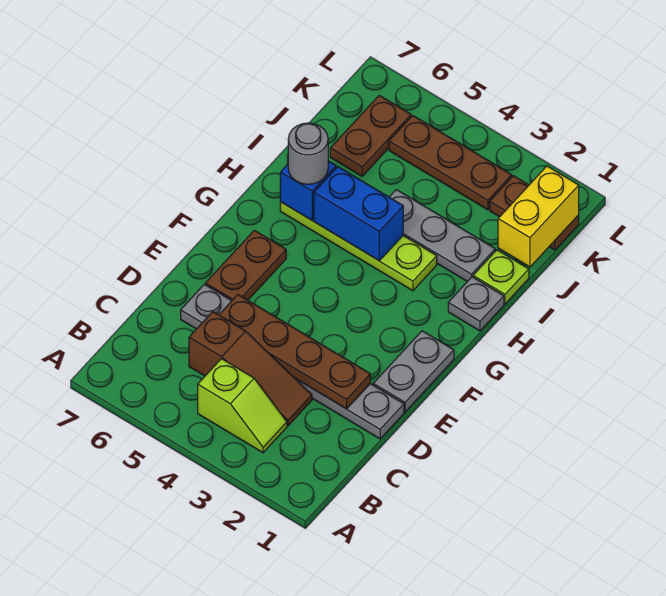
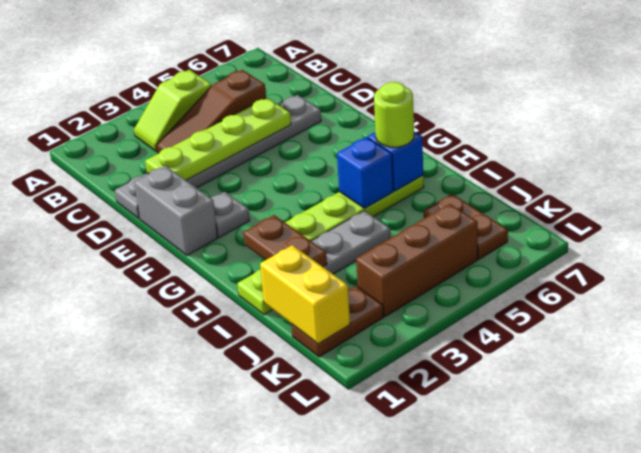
brown plate D2:D5 level 2 -> lime plate D2:D5 level 2
grey plate E1:F1 level 1 -> grey brick E1:F1 level 1
brown plate E6:F6 level 1 -> brown plate H2:I2 level 2
grey plate H1 level 1 -> grey plate F2 level 1
blue brick H4:H5 level 2 -> blue brick H5 level 2
grey round brick H6 level 3 -> lime round brick H6 level 3
brown plate K3:K5 level 1 -> brown brick K3:K5 level 1

